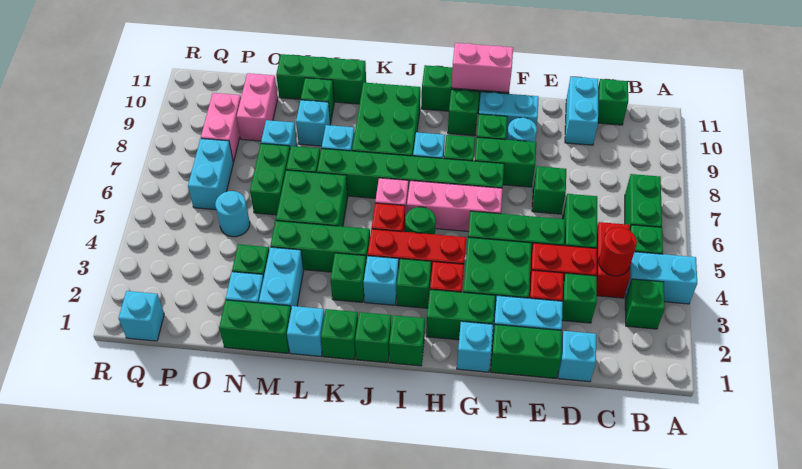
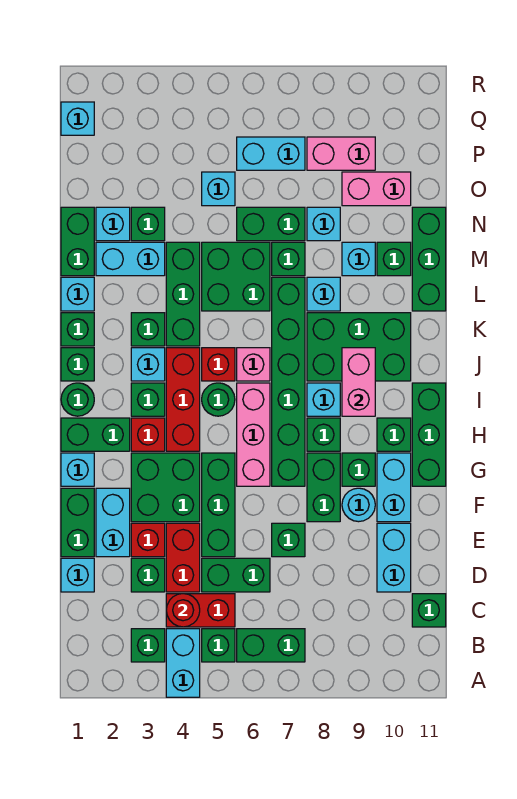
cyan brick D10:D11 level 1 -> cyan brick D10:E10 level 1
green brick G2:H2 level 1 -> green brick H1:H2 level 1
pink brick G11:H11 level 2 -> pink brick I9:J9 level 2
green brick I1 level 1 -> green round brick I1 level 1
cyan round brick O5 level 1 -> cyan brick O5 level 1

